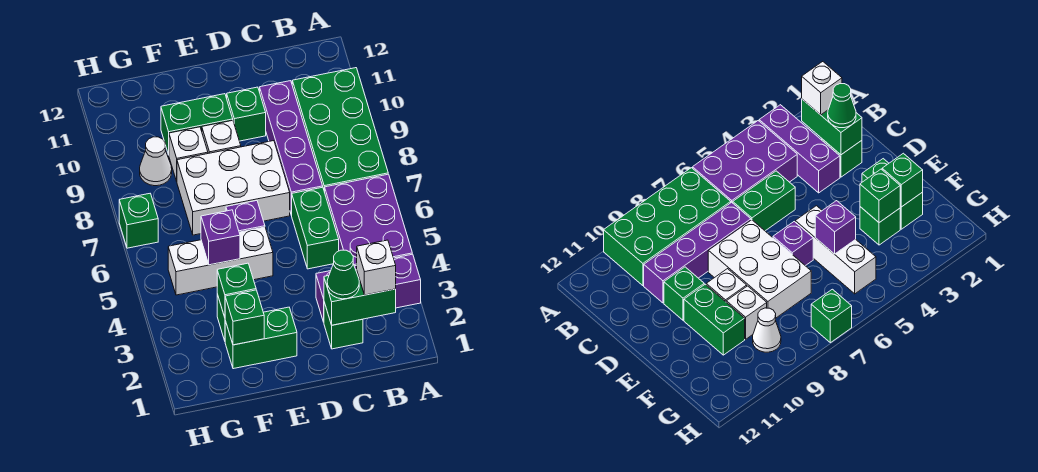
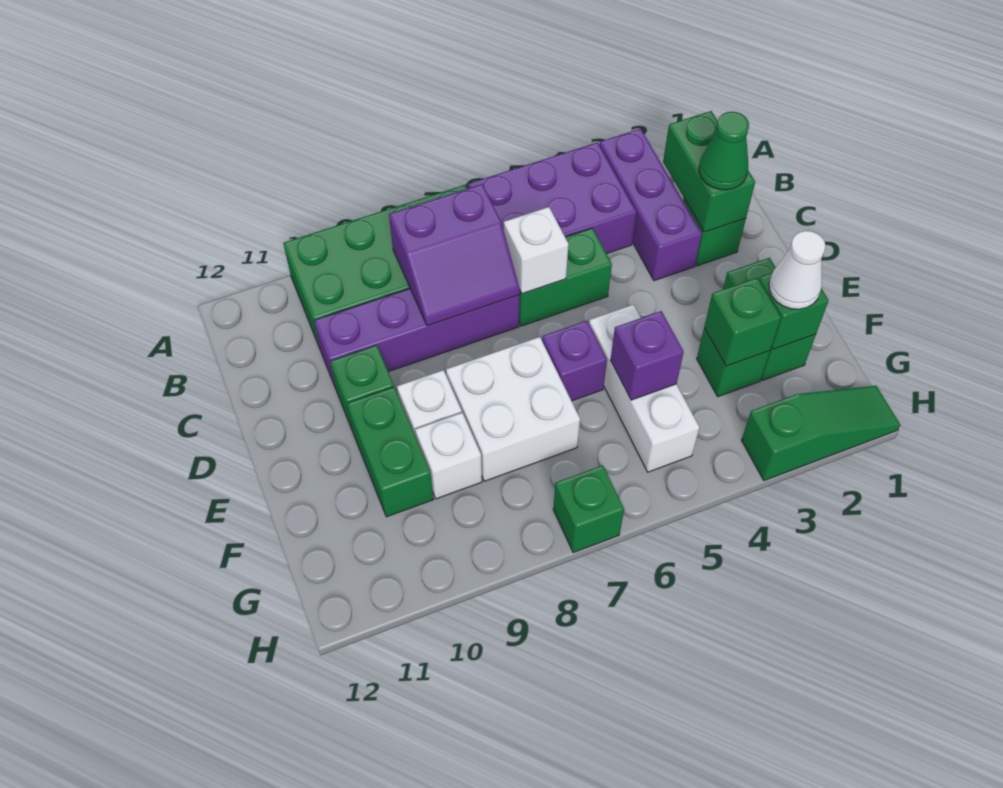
white brick B2 level 3 -> white brick C6 level 2
none -> purple slope B7:C8 level 2 top B
white brick D7:F8 level 1 -> white brick E7:F8 level 1
white cone G9 level 1 -> white cone F2 level 3
none -> green slope H1:H3 level 1 top 3

